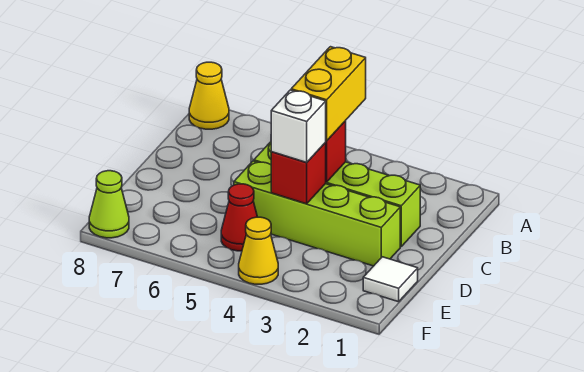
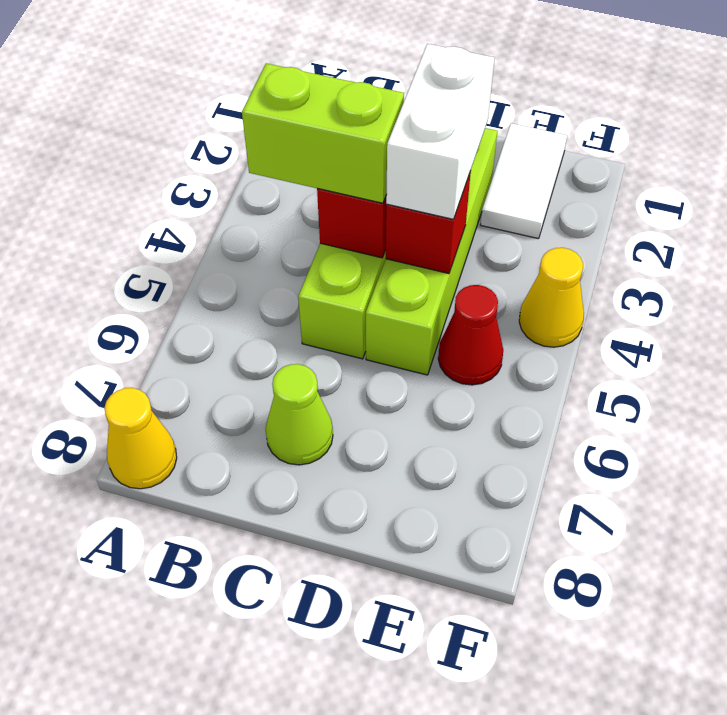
yellow brick B4:C4 level 3 -> lime brick B4:C4 level 3
white brick D4 level 3 -> white brick D3:D4 level 3
white tile E1 level 1 -> white tile E1:E2 level 1
lime cone F8 level 1 -> lime cone C7 level 1

